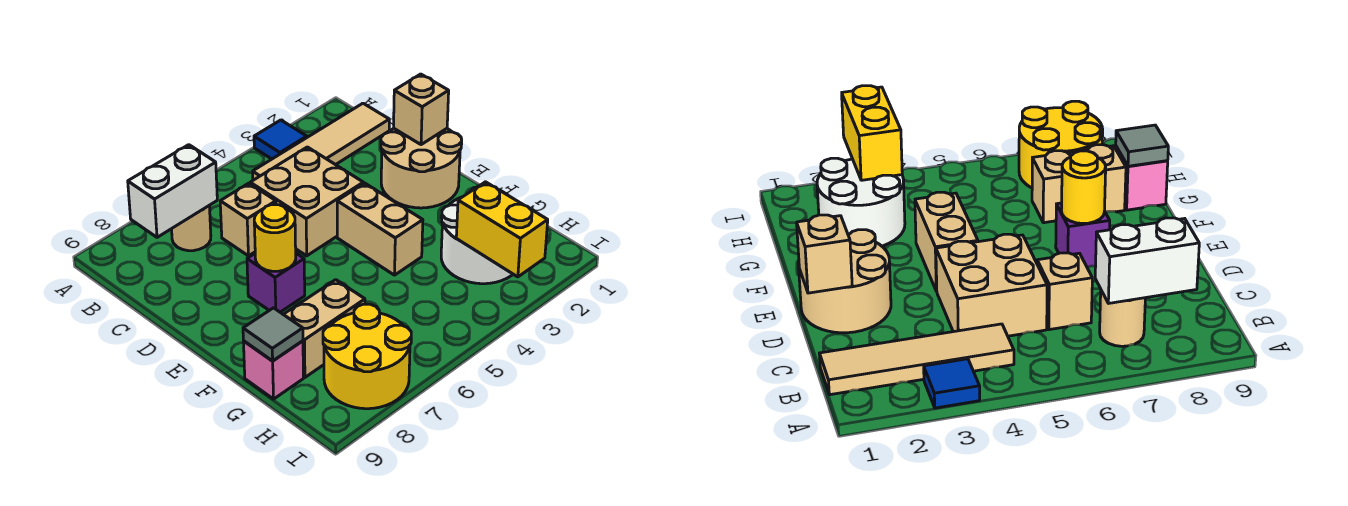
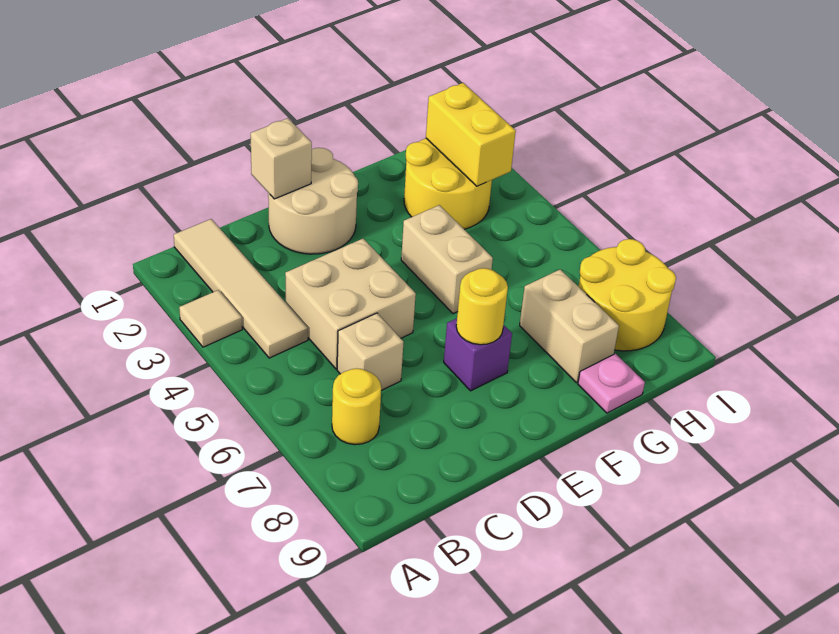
blue tile A3 level 1 -> tan tile A3 level 1
tan round brick B7 level 1 -> yellow round brick B7 level 1
white brick B7:B8 level 2 -> none
tan brick E4:F4 level 1 -> tan brick F4:F5 level 1
white round brick G2:H3 level 1 -> yellow round brick G2:H3 level 1
pink brick G9 level 1 -> pink plate G9 level 1
grey tile G9 level 2 -> none
yellow brick H3:I3 level 2 -> yellow brick H2:H3 level 2

